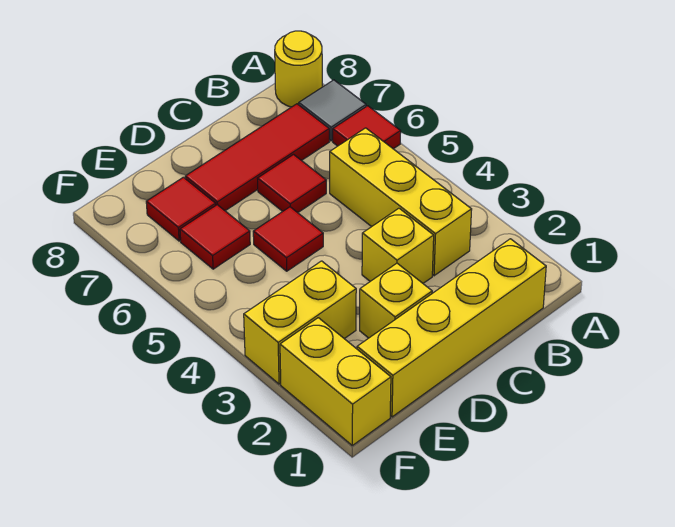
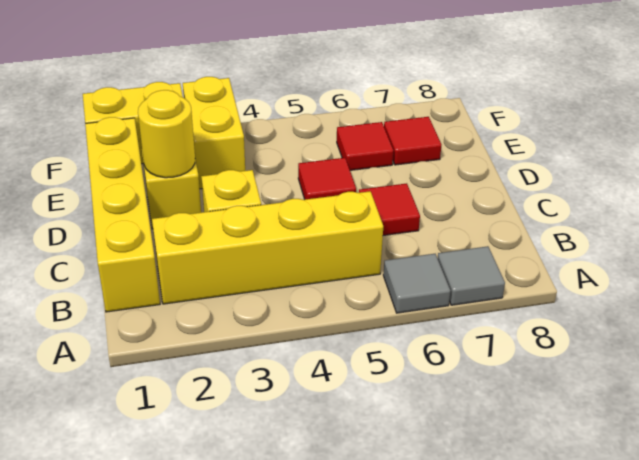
red tile A6 level 1 -> grey tile A6 level 1
yellow round brick A8 level 1 -> yellow round brick D2 level 2
yellow brick B3:B5 level 1 -> yellow brick B2:B5 level 1
red tile B7:D7 level 1 -> none

